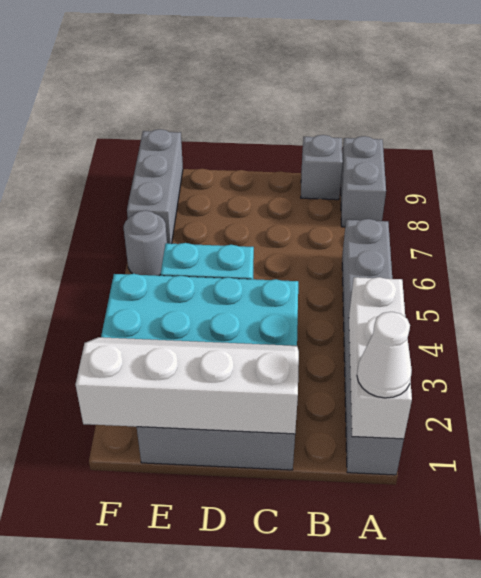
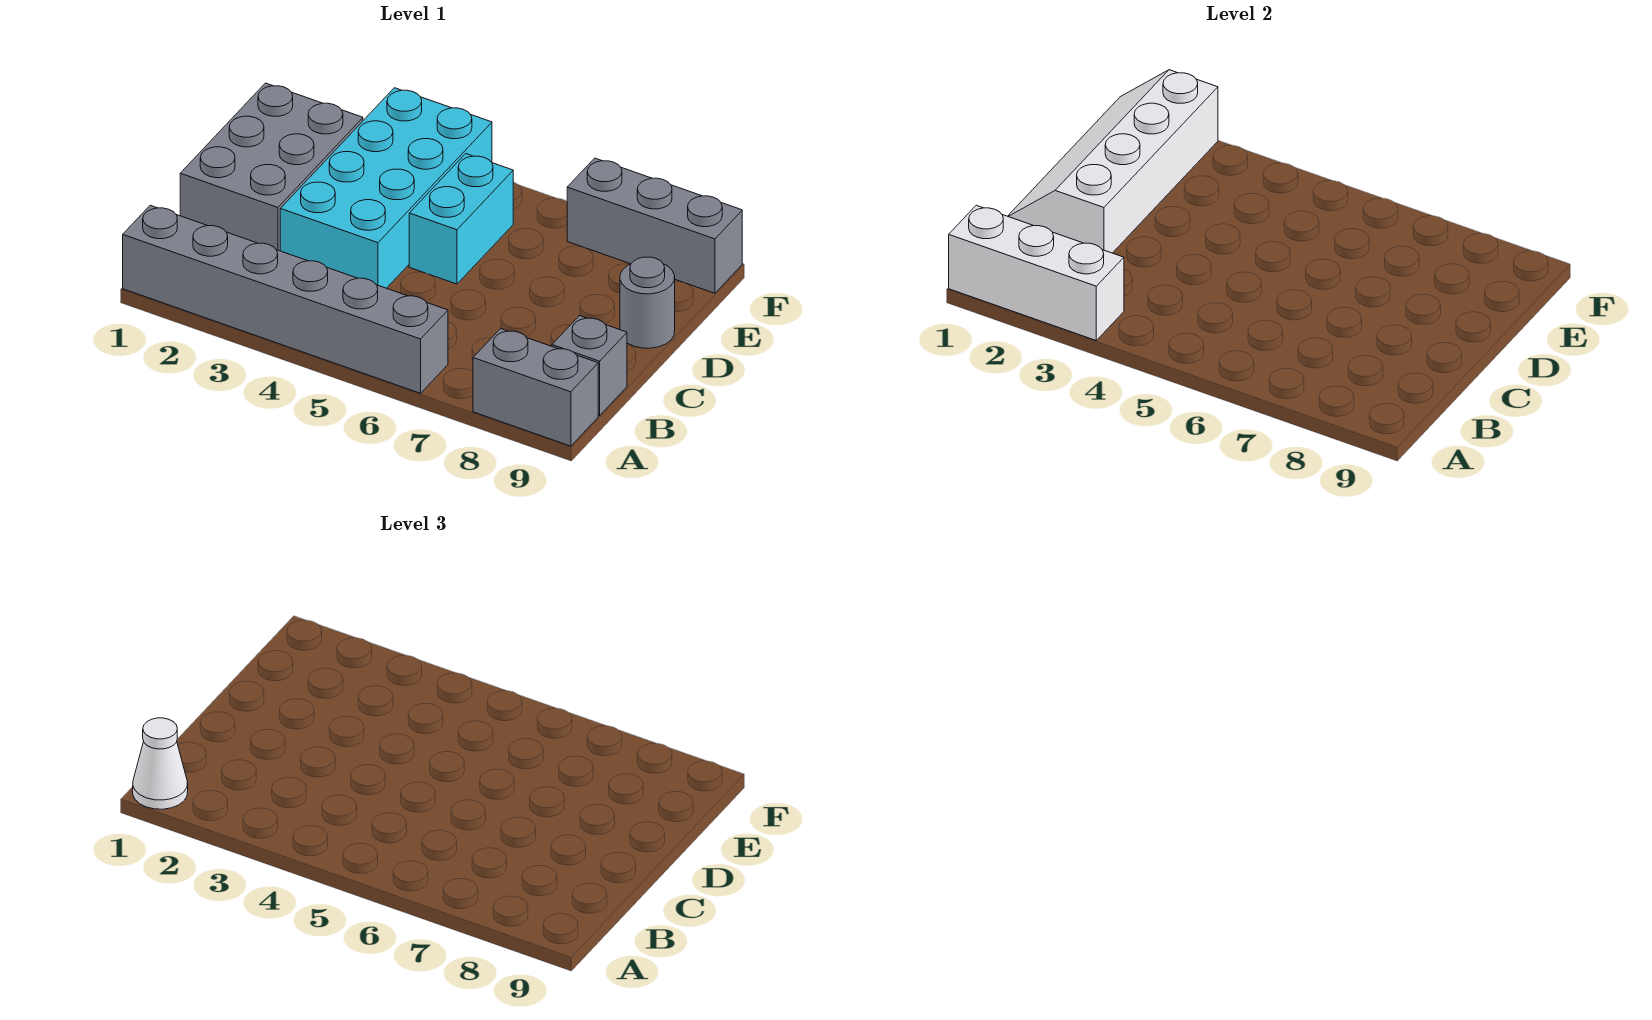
white slope C1:F2 level 2 top 1 -> white slope C1:F2 level 2 top 2
grey round brick F6 level 1 -> grey round brick D9 level 1

